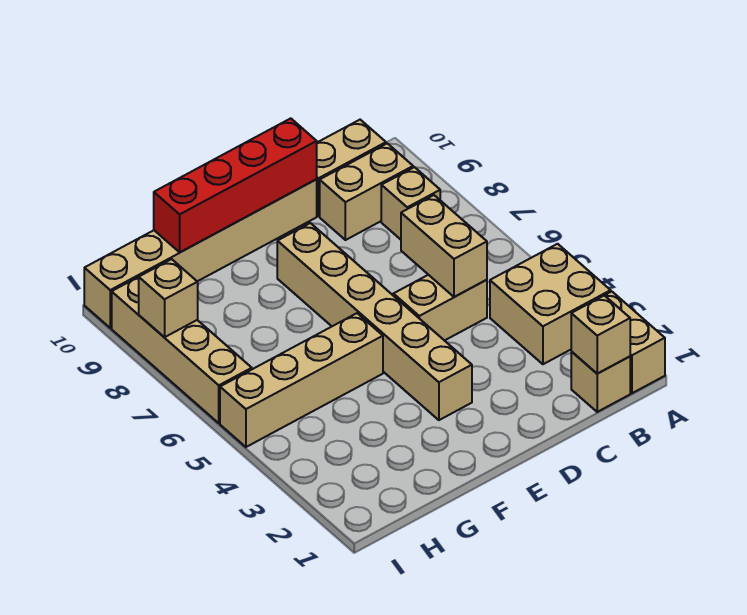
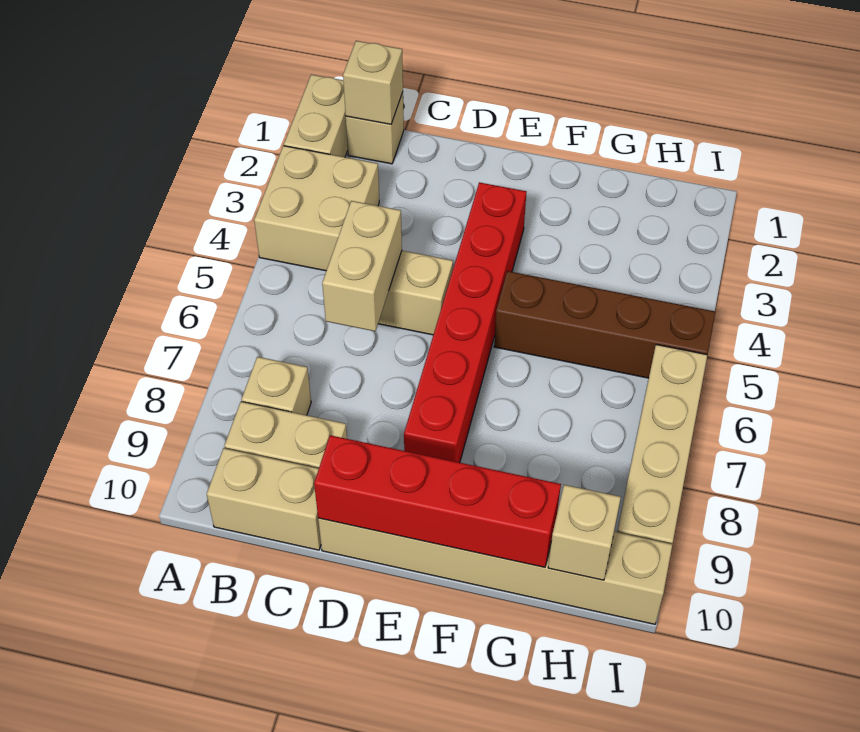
tan brick E3:E8 level 1 -> red brick E3:E8 level 1
tan brick F5:I5 level 1 -> brown brick F5:I5 level 1
tan brick I8 level 2 -> tan brick H10 level 2

